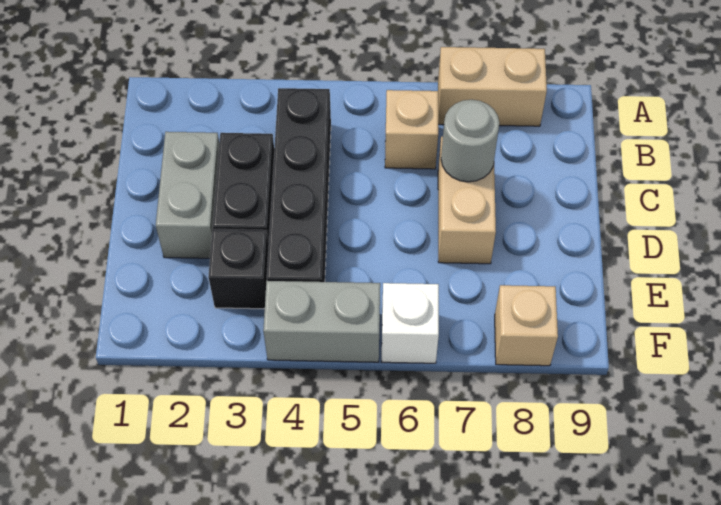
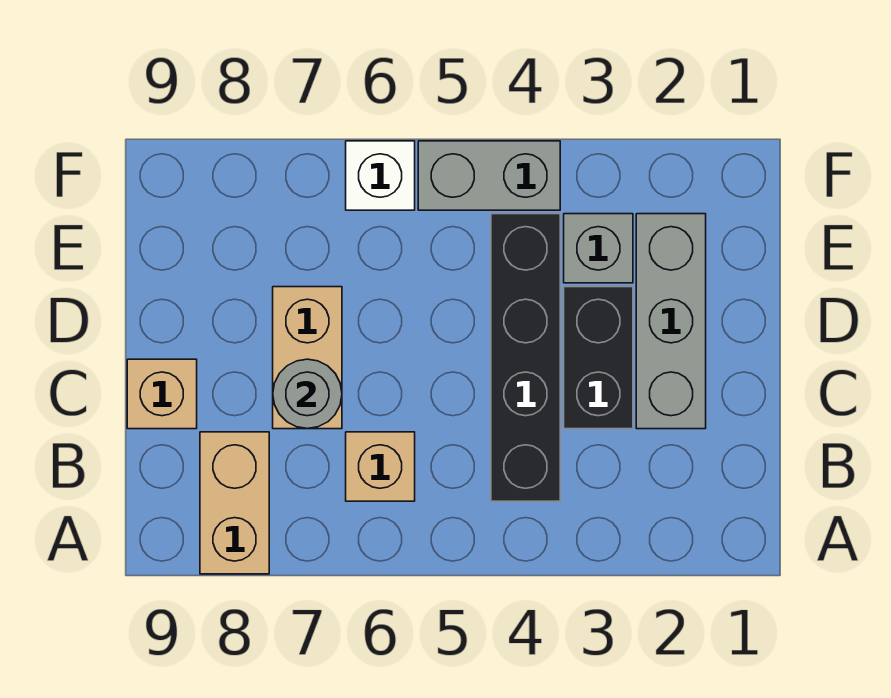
tan brick A7:A8 level 1 -> tan brick A8:B8 level 1
grey brick C2:D2 level 1 -> grey brick C2:E2 level 1
black brick E3 level 1 -> grey brick E3 level 1
tan brick F8 level 1 -> tan brick C9 level 1

